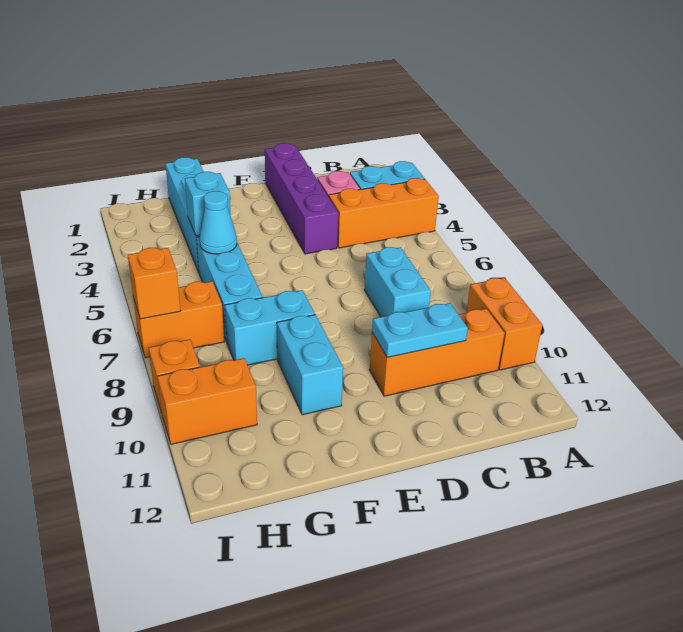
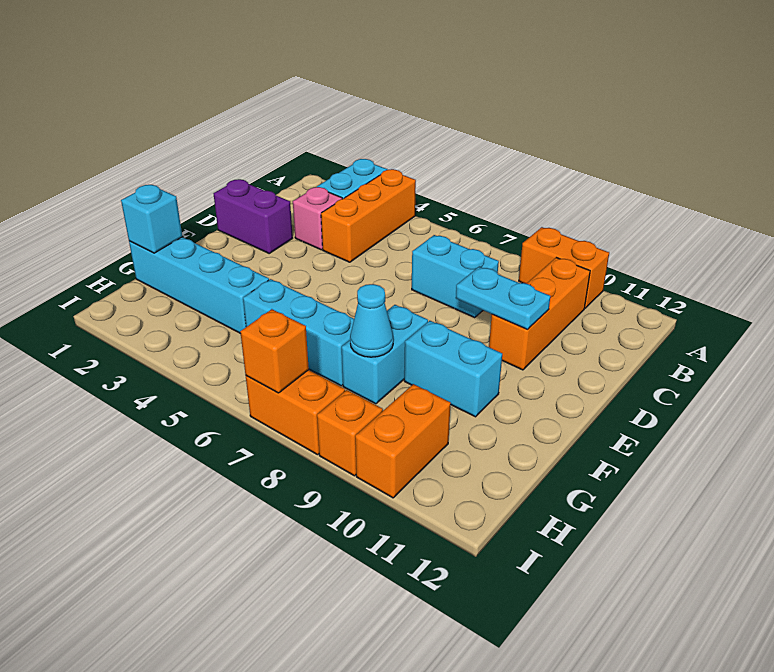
cyan plate C10:D10 level 2 -> cyan plate D9:D10 level 2
purple brick D1:D4 level 1 -> purple brick D1:D2 level 1
cyan brick G4 level 2 -> cyan brick G1 level 2
cyan cone G5 level 2 -> cyan cone G8 level 2
orange brick H7:I7 level 1 -> orange brick I7:I8 level 1

